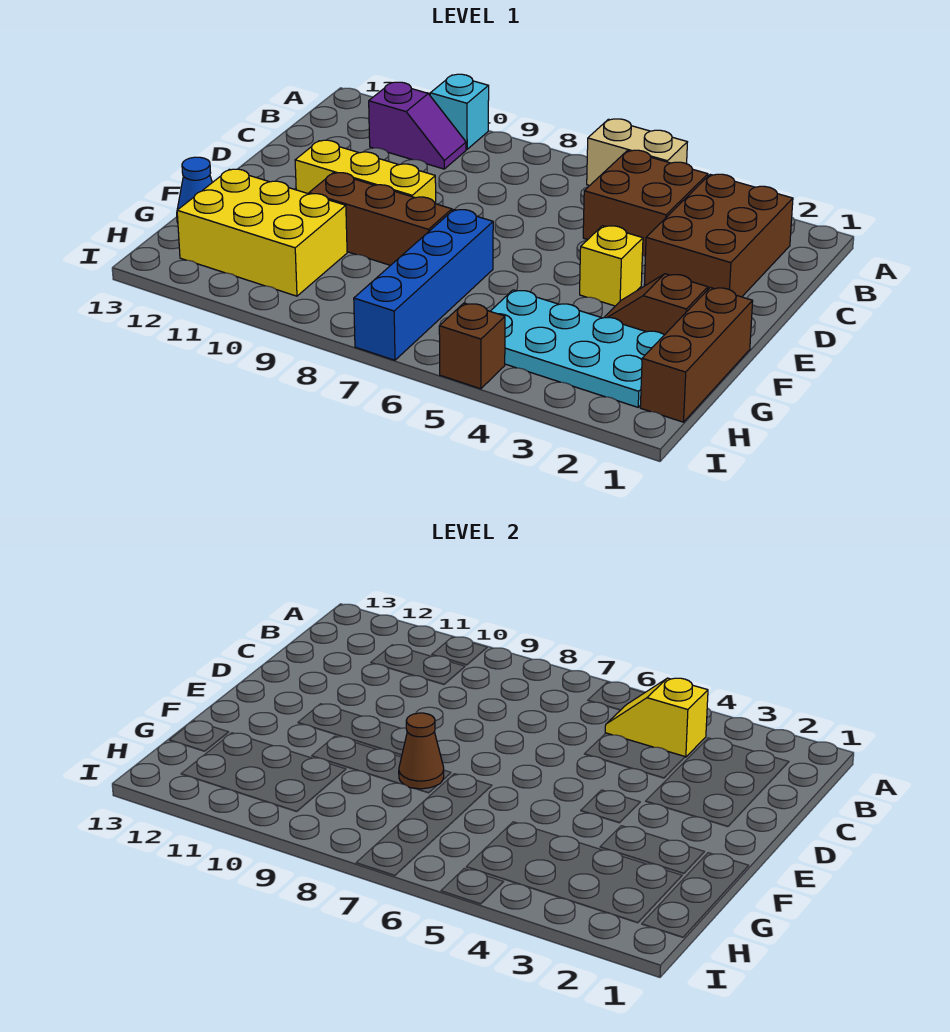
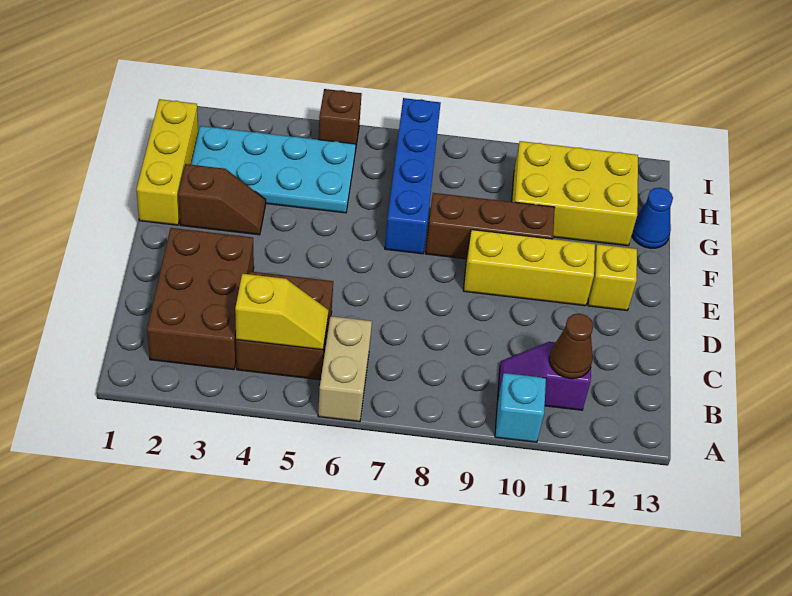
tan brick A5:A6 level 1 -> tan brick A6:B6 level 1
yellow brick E4 level 1 -> yellow brick E12 level 1
brown brick F1:H1 level 1 -> yellow brick F1:H1 level 1
brown cone F8 level 2 -> brown cone B11 level 2

